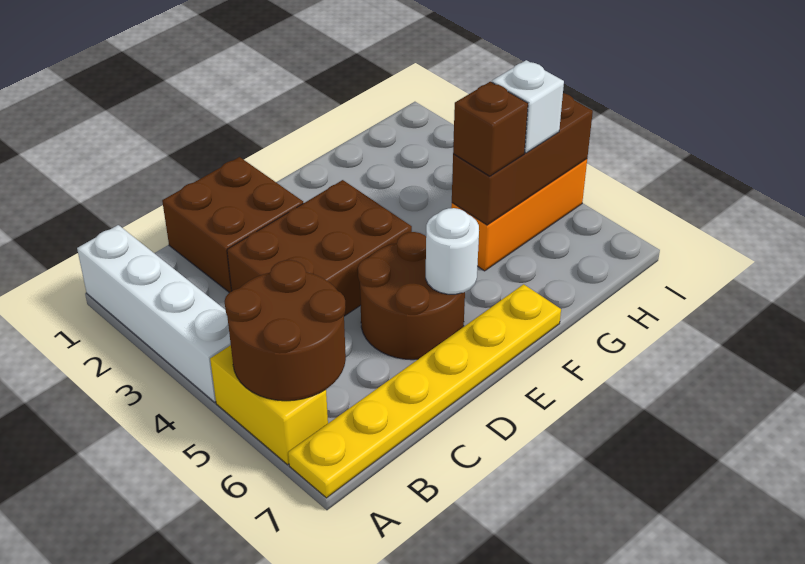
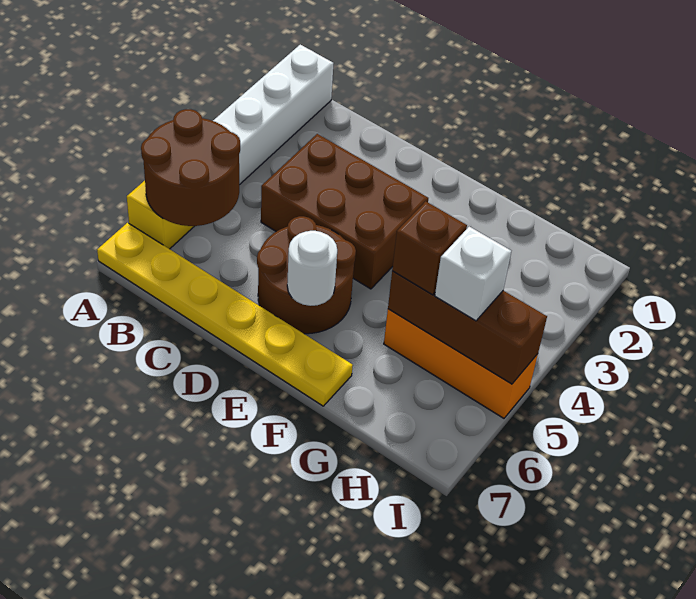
brown brick C1:D2 level 1 -> none

